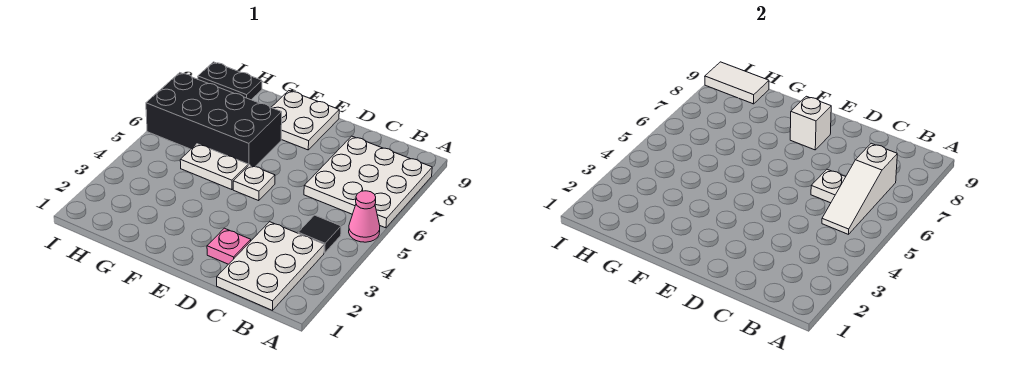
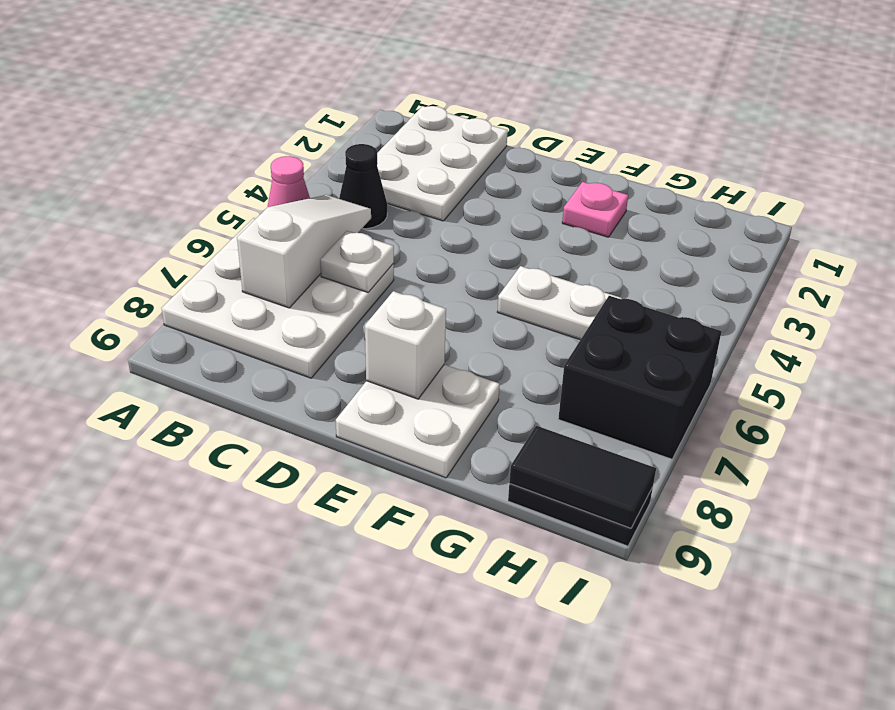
black tile B4 level 1 -> black cone B4 level 1
pink plate D2 level 1 -> pink plate F2 level 1
white plate E5 level 1 -> none
black brick F6:I7 level 1 -> black brick H6:I7 level 1
white tile H9:I9 level 2 -> black tile H9:I9 level 2

